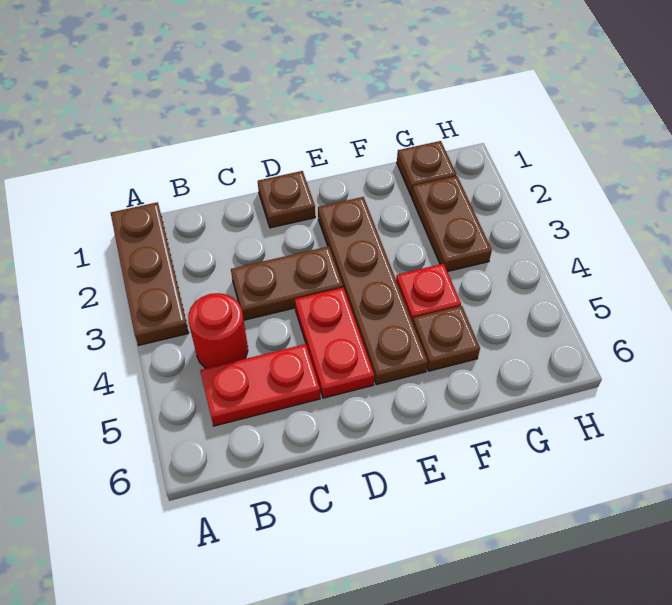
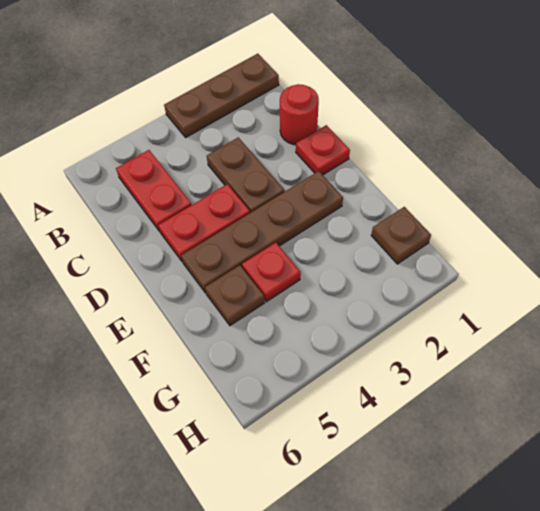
red round brick B4 level 1 -> red round brick C1 level 1
brown plate D1 level 1 -> red plate D1 level 1
brown plate G2:G3 level 1 -> none

